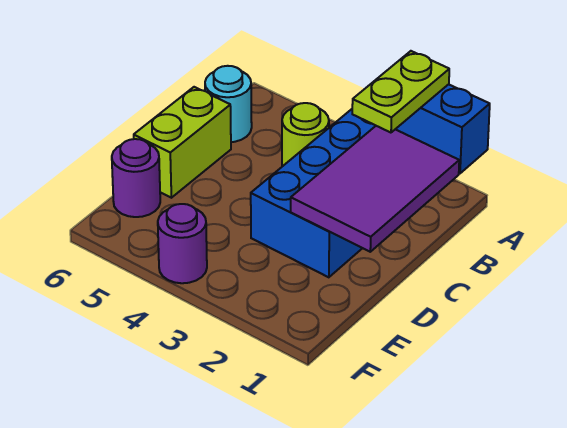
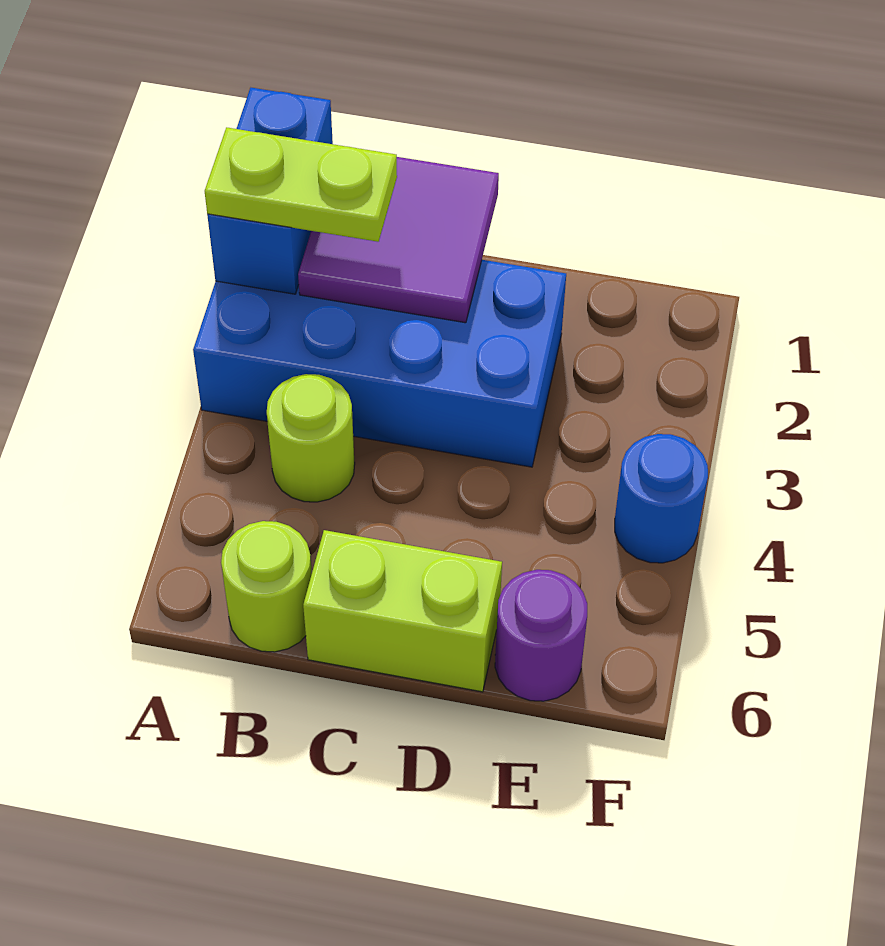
purple tile B1:D2 level 2 -> purple tile B1:C2 level 2
cyan round brick B6 level 1 -> lime round brick B6 level 1
purple round brick F4 level 1 -> blue round brick F4 level 1

